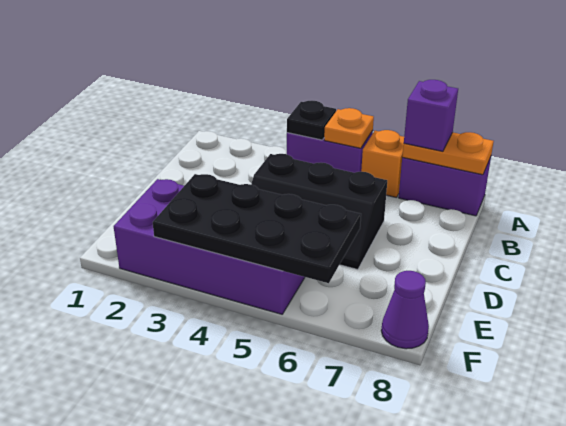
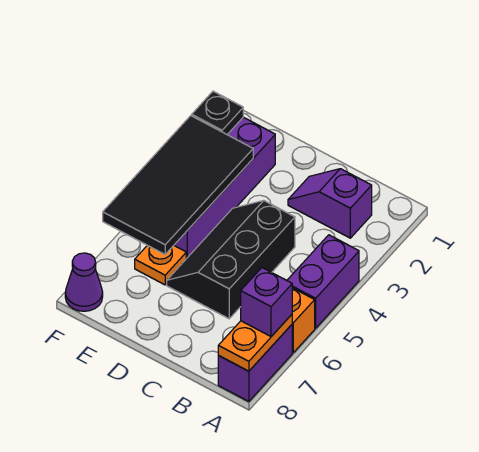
black plate A4 level 2 -> black plate F2 level 2
orange plate A5 level 2 -> orange plate E6 level 1
none -> purple slope B2:C2 level 1 top B
black plate E3:F6 level 2 -> black tile E3:F6 level 2

